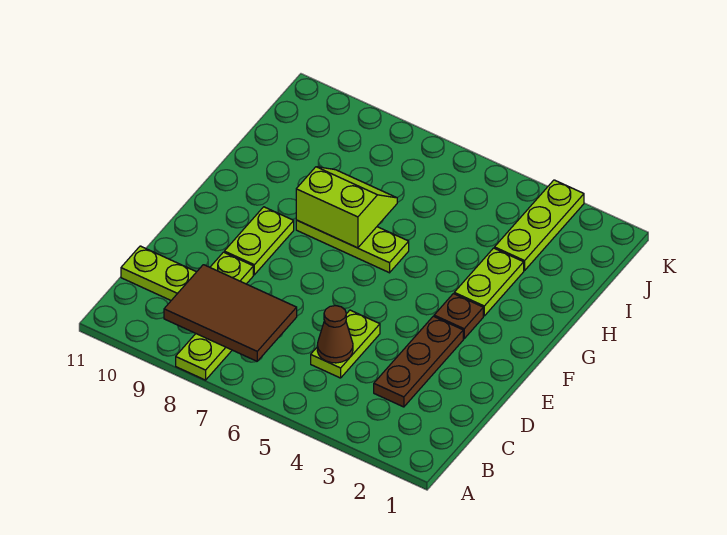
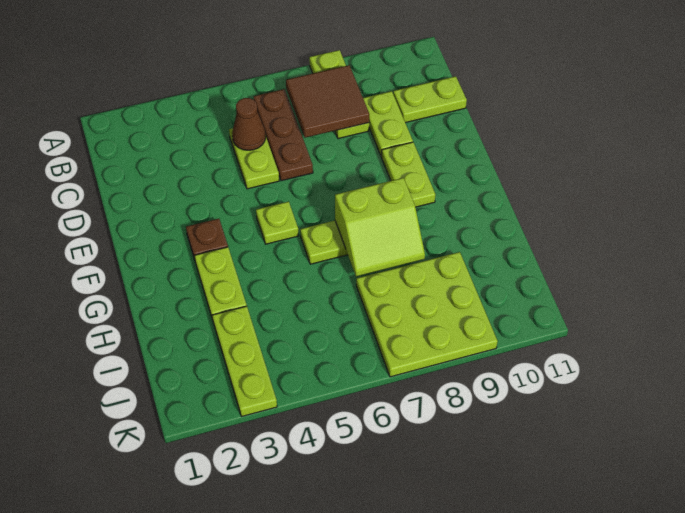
brown tile B7:C9 level 2 -> brown tile B7:C8 level 2
brown plate C3:E3 level 1 -> brown plate B6:D6 level 1
none -> lime plate F5 level 1
none -> lime plate I7:K9 level 1

